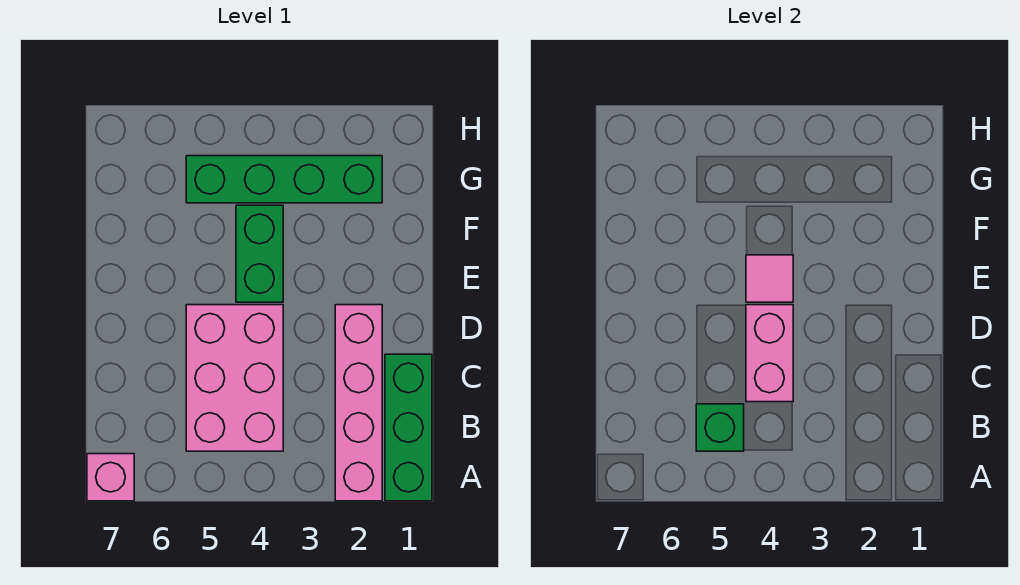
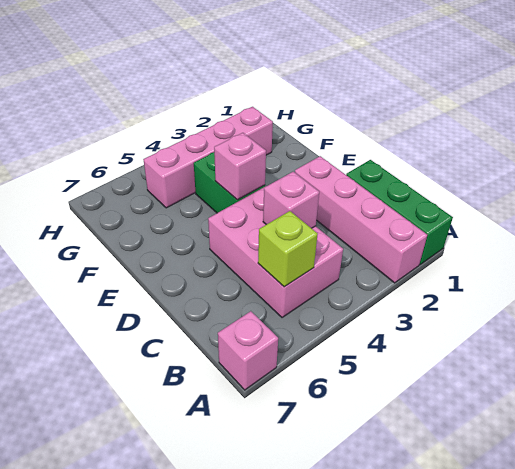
green brick B5 level 2 -> lime brick B5 level 2
pink brick C4:D4 level 2 -> pink brick C4 level 2
pink tile E4 level 2 -> pink brick E4 level 2
green brick G2:G5 level 1 -> pink brick G2:G5 level 1

